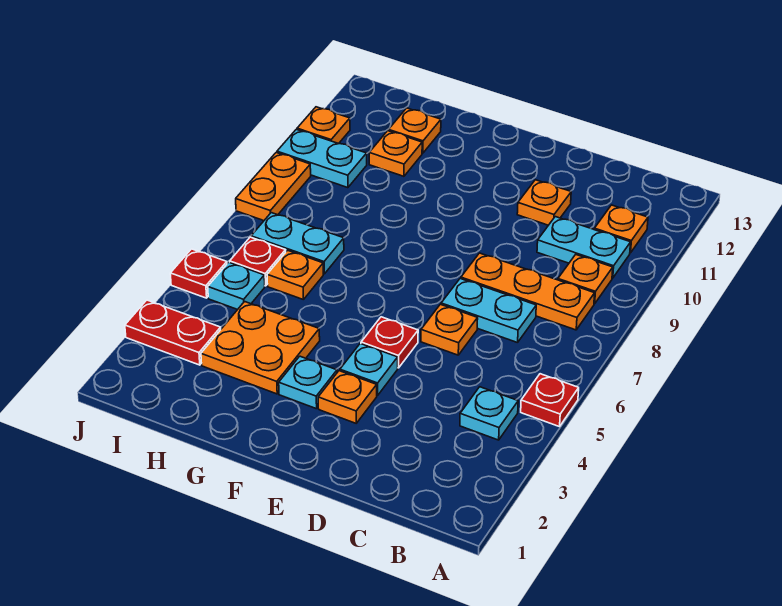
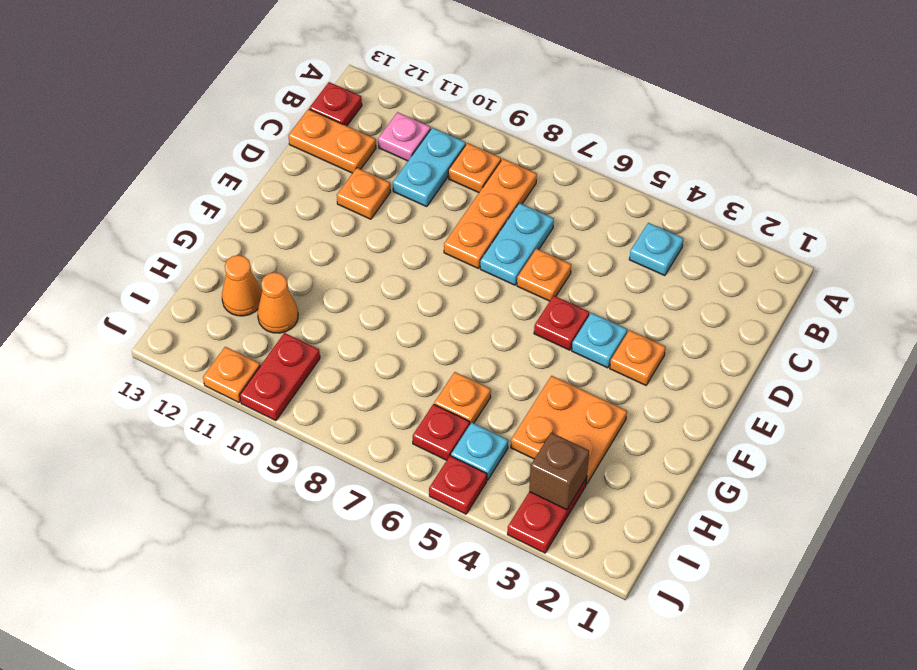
red plate A5 level 1 -> red plate B13 level 1
orange plate B11 level 1 -> pink plate B11 level 1
cyan plate F3 level 1 -> none
cyan plate H7:I7 level 1 -> none
orange plate H11 level 1 -> orange cone H11 level 1
orange plate H12 level 1 -> orange cone H12 level 1
none -> brown brick I3 level 2
cyan plate I10:J10 level 1 -> red plate I10:J10 level 1
orange plate J8:J9 level 1 -> orange plate C12:C13 level 1

